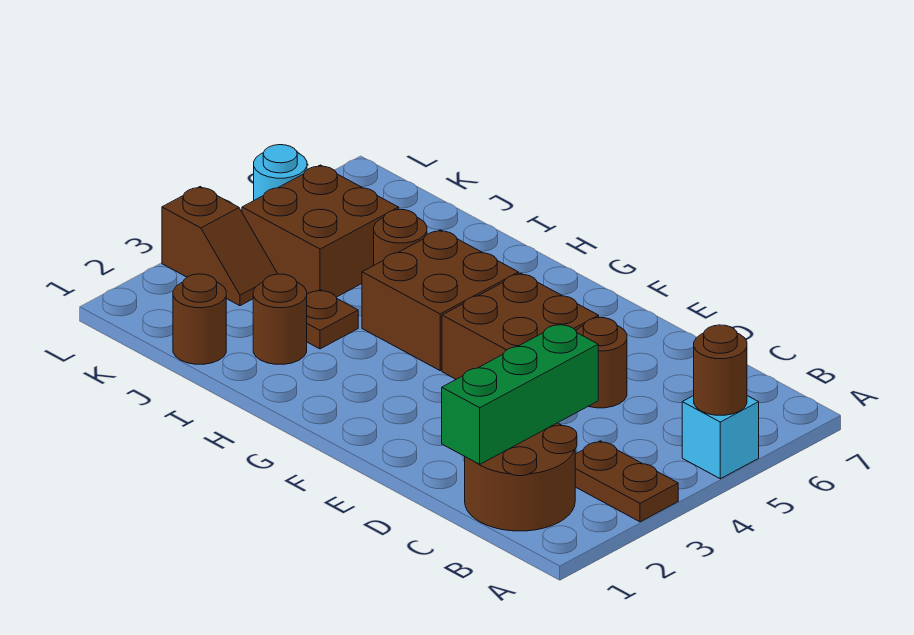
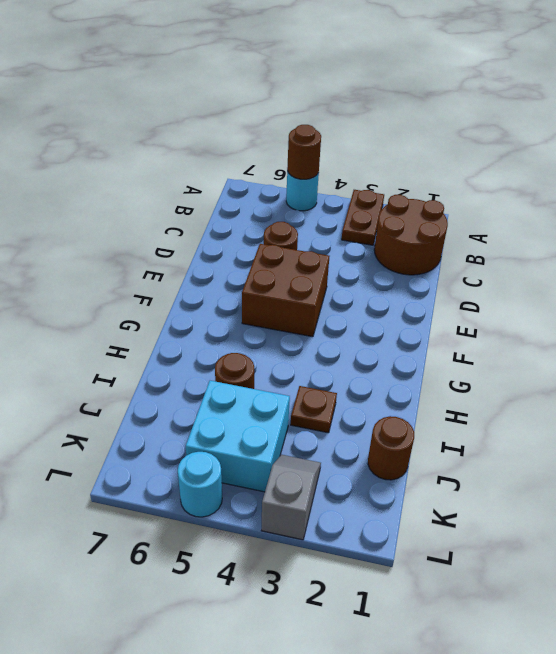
cyan brick A5 level 1 -> cyan round brick A5 level 1
green brick C1:C3 level 2 -> none
brown brick G4:H5 level 1 -> none
brown round brick I2 level 1 -> none
brown brick J4:K5 level 1 -> cyan brick J4:K5 level 1
brown slope K3:L3 level 1 top L -> grey slope K3:L3 level 1 top L

